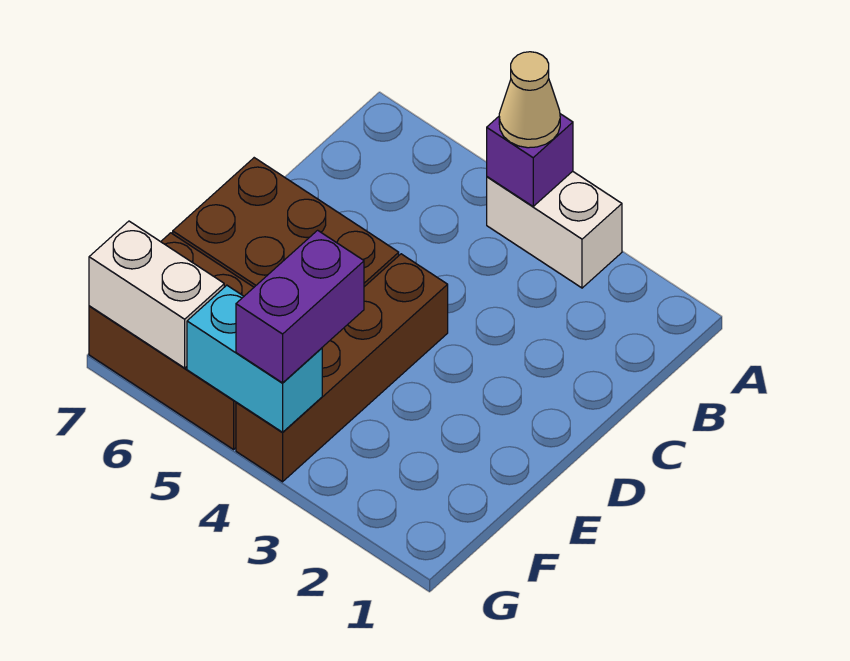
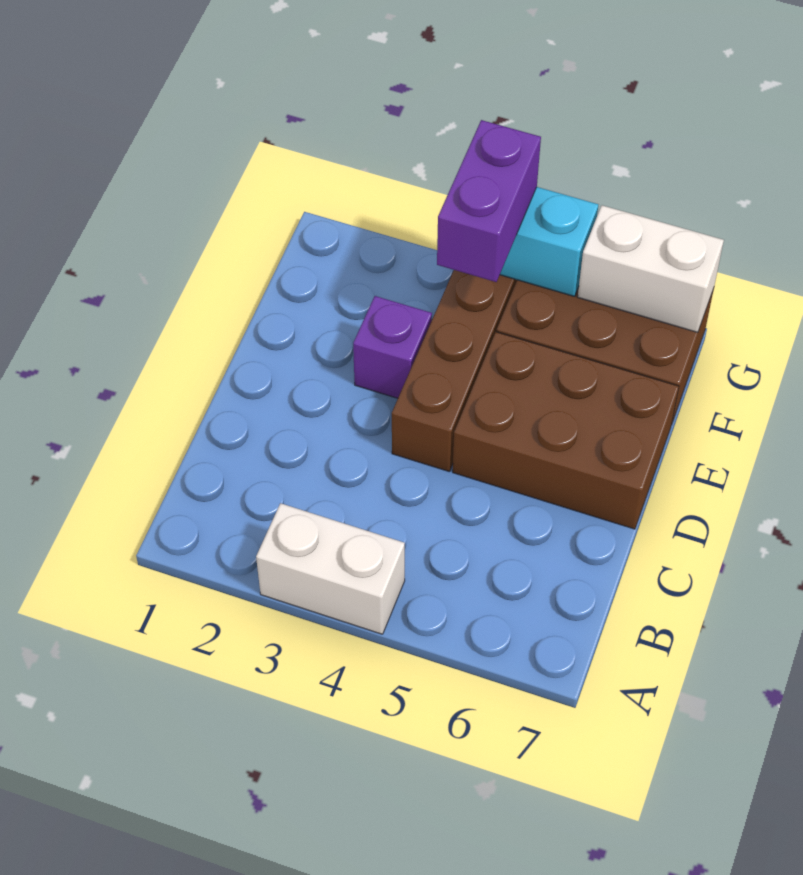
purple brick A4 level 2 -> purple brick E3 level 1
tan cone A4 level 3 -> none

